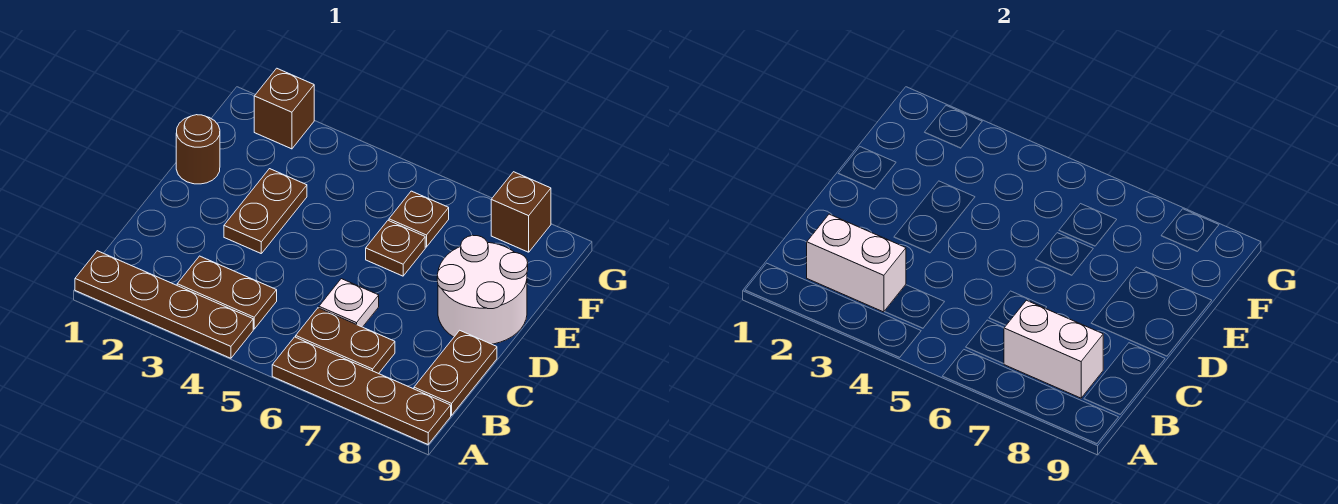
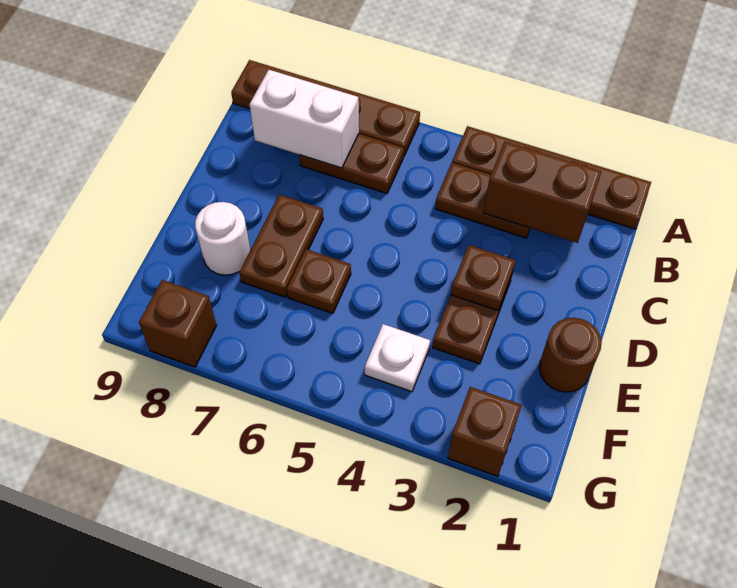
white brick B2:B3 level 2 -> brown brick B2:B3 level 2
brown plate B9:C9 level 1 -> brown plate D7:E7 level 1
white plate C6 level 1 -> white plate F4 level 1
white round brick D8:E9 level 1 -> white round brick E8 level 1
brown plate F6 level 1 -> brown plate D3 level 2

